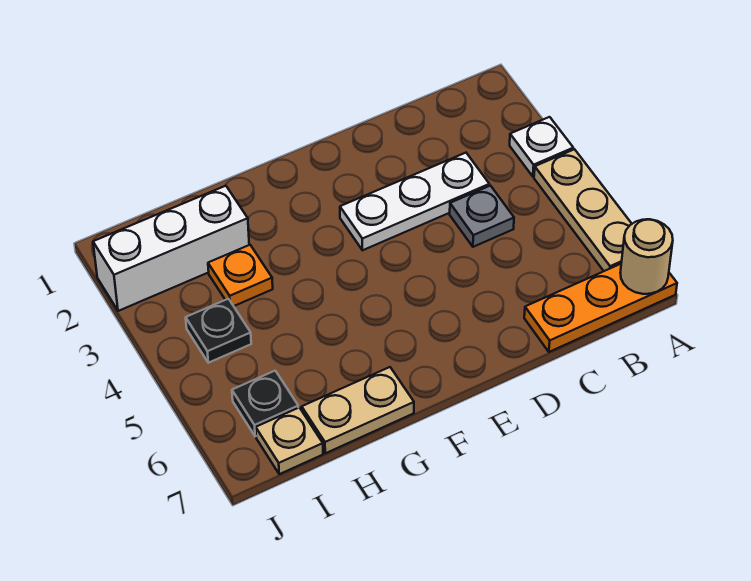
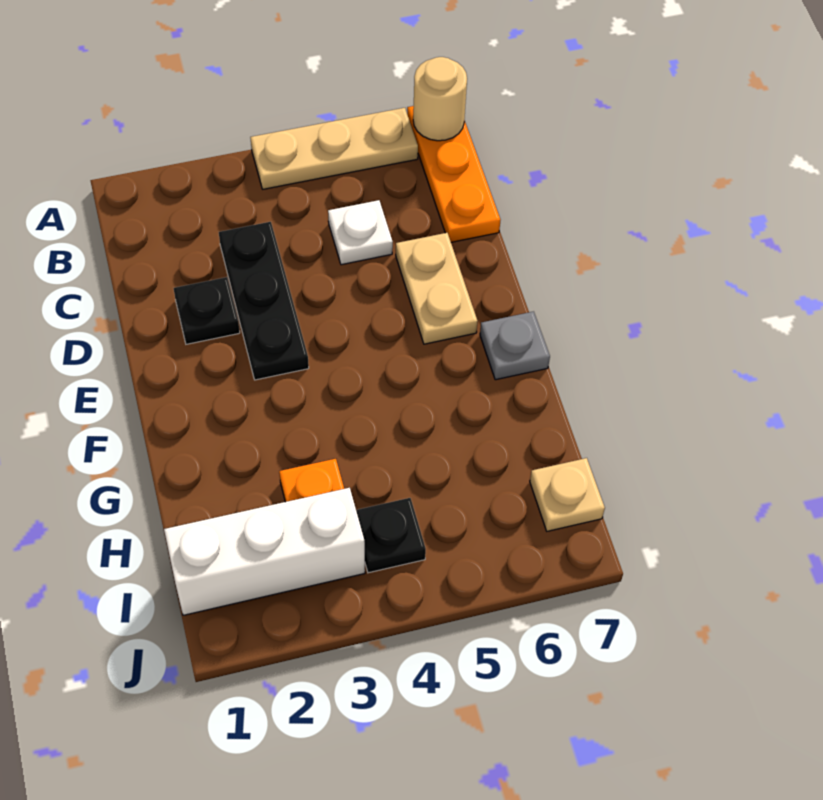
white plate A3 level 1 -> white plate C5 level 1
white plate C3:E3 level 1 -> black plate C3:E3 level 1
grey plate C4 level 1 -> grey plate F7 level 1
tan plate G7:H7 level 1 -> tan plate D6:E6 level 1
white brick H2:J2 level 1 -> white brick I1:I3 level 1
black plate I6 level 1 -> black plate D2 level 1

